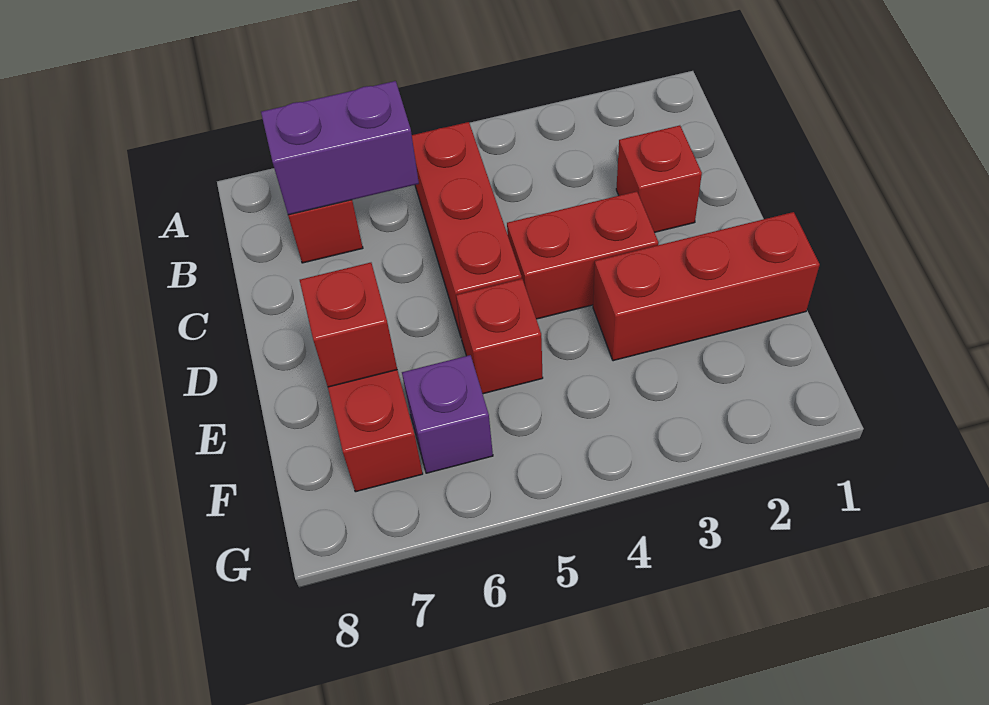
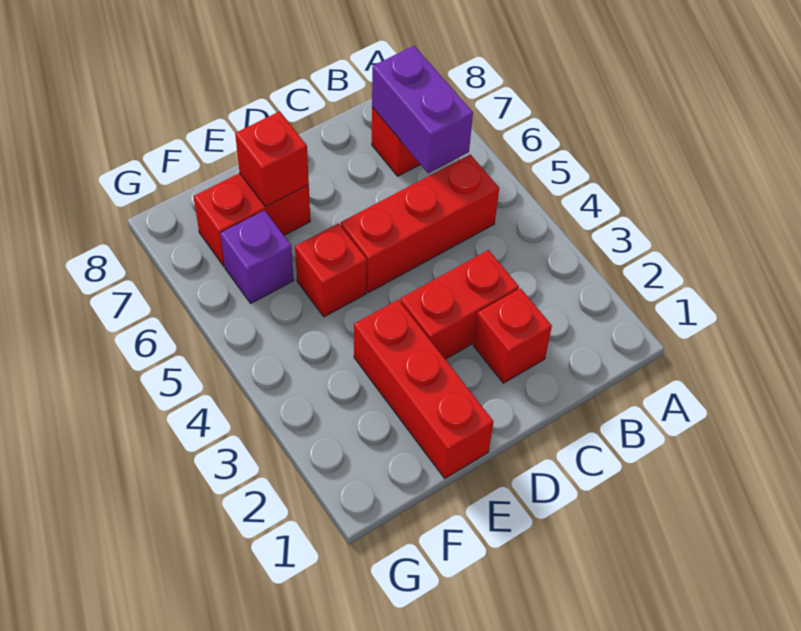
red brick D3:D4 level 1 -> red brick C3:D3 level 1

